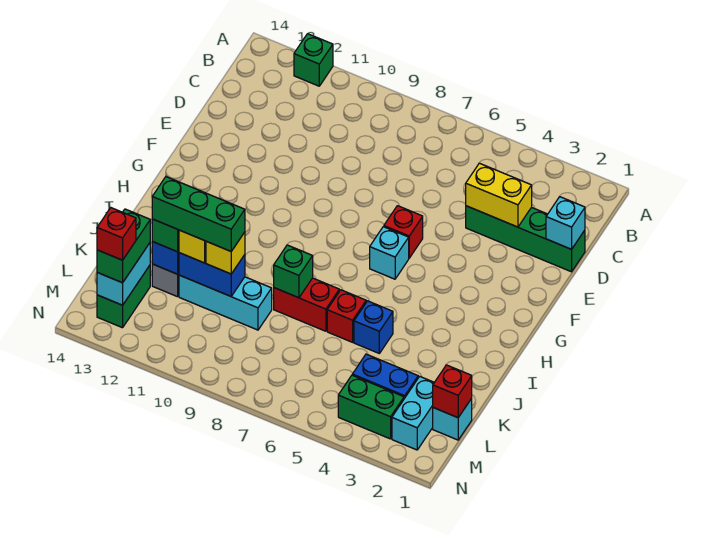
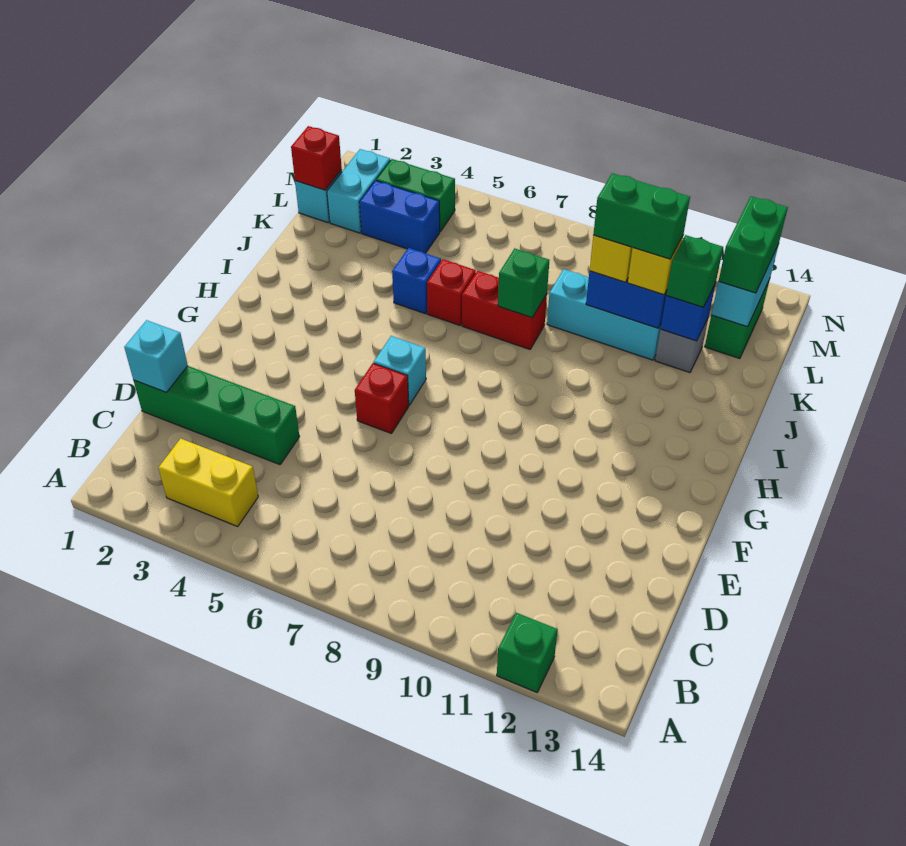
yellow brick D3:D4 level 2 -> yellow brick B3:B4 level 1
green brick K10:K12 level 4 -> green brick K10:K11 level 4
red brick M13 level 4 -> none

